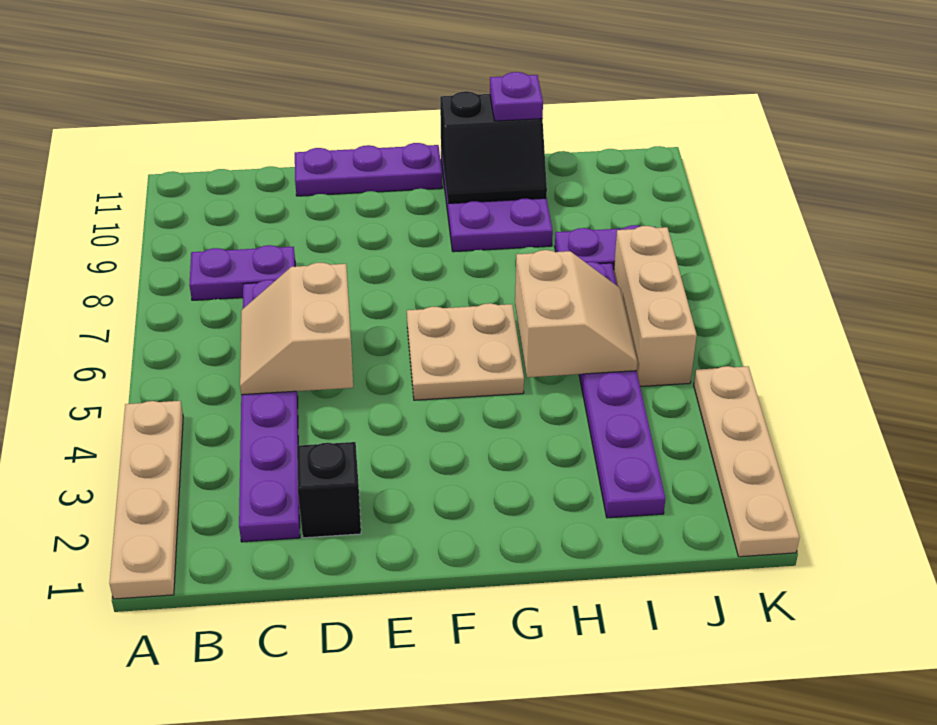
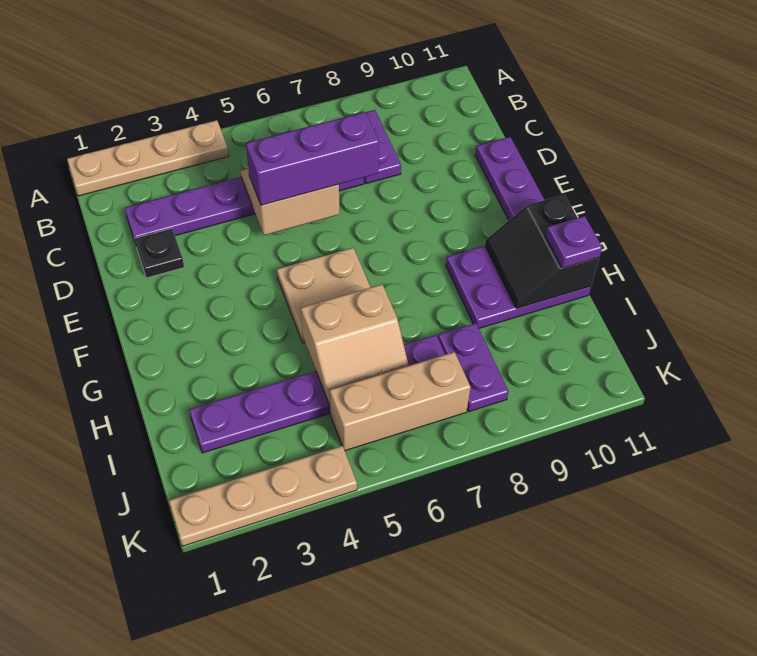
black brick D2 level 1 -> black plate D2 level 1
none -> purple brick D5:D7 level 3

